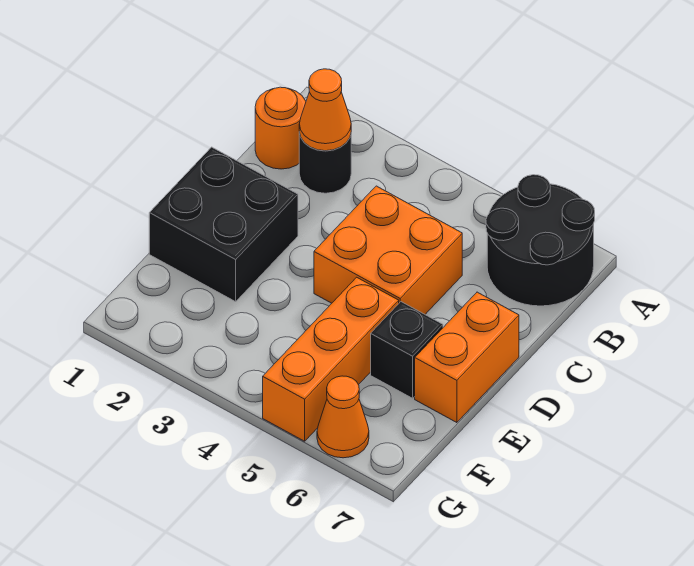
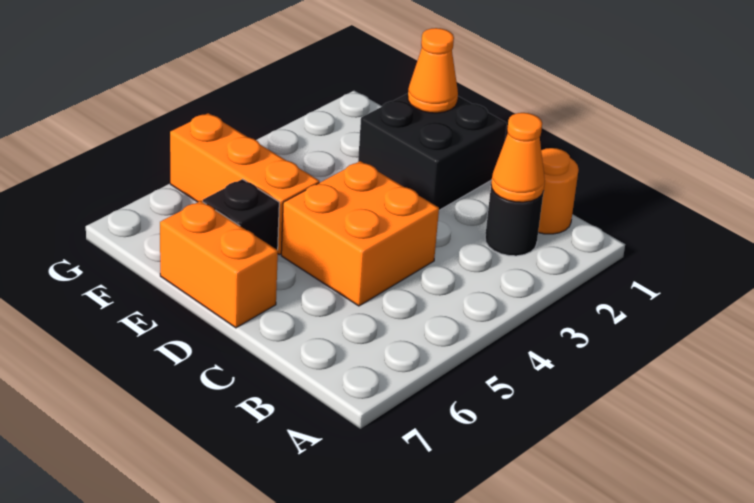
black round brick A6:B7 level 1 -> none
orange cone G6 level 1 -> orange cone E1 level 2

